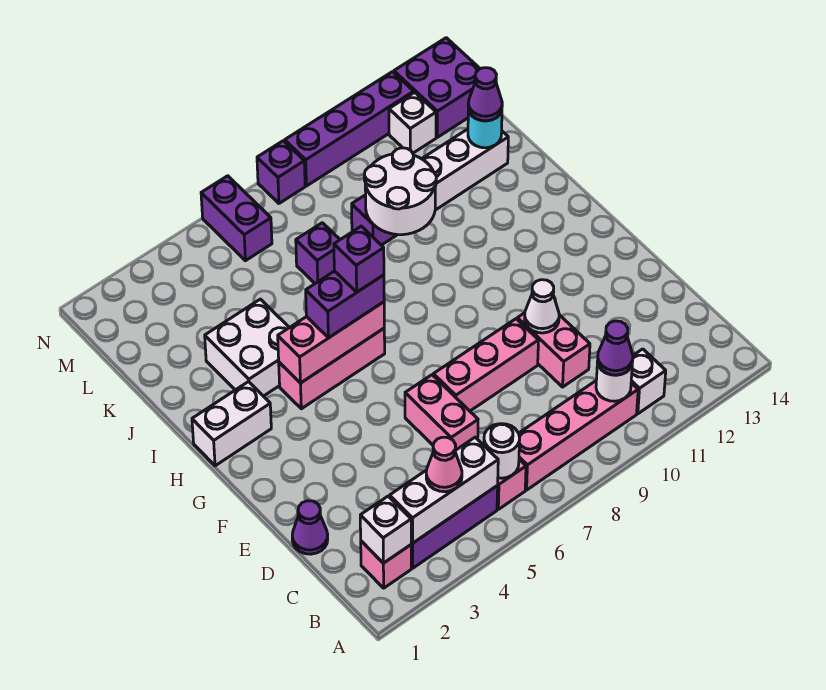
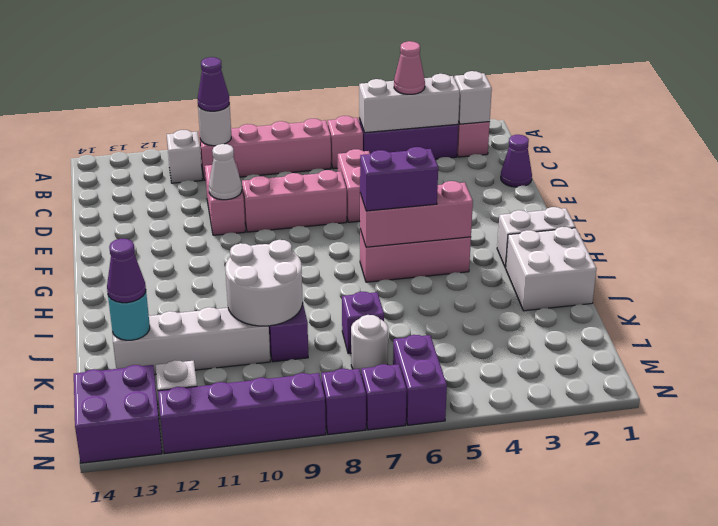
white round brick B6 level 2 -> white round brick L7 level 1
purple brick H6 level 4 -> purple brick N7 level 1
white brick I3:J4 level 1 -> white brick I1:J2 level 1

